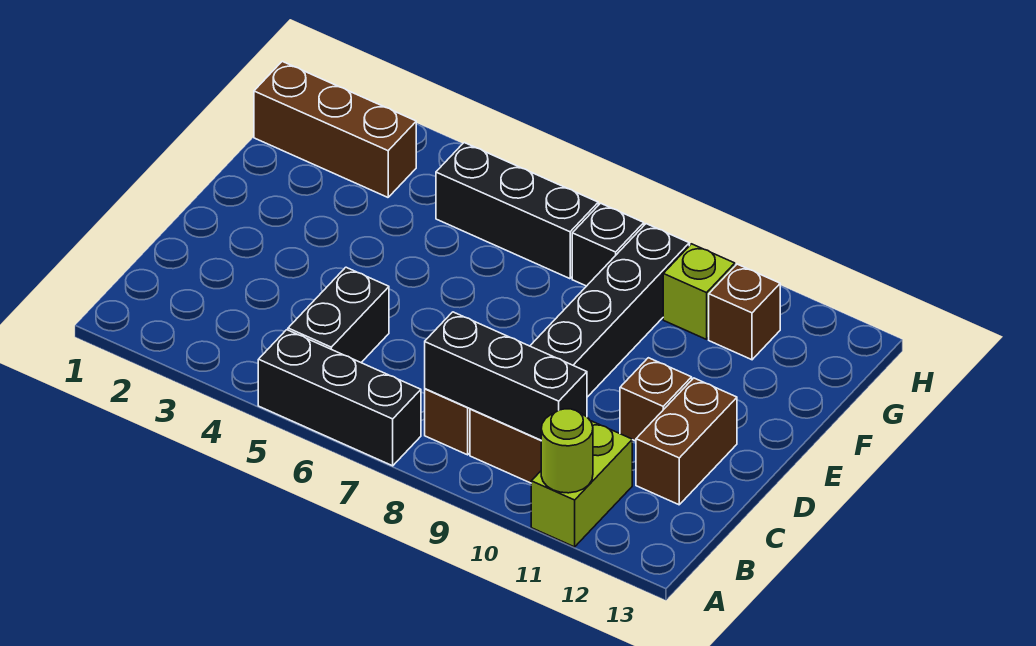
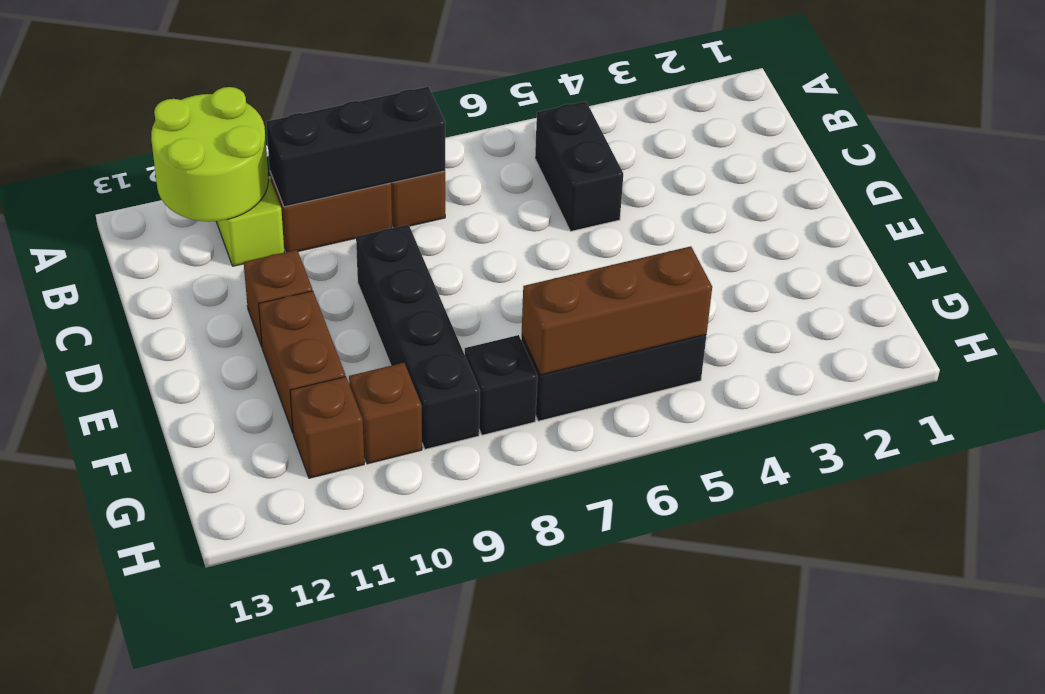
black brick A5:A7 level 1 -> none
lime round brick A11 level 2 -> lime round brick A11:B12 level 2
brown brick C12:D12 level 1 -> brown brick E11:F11 level 1
brown brick G1:G3 level 1 -> brown brick G5:G7 level 2
lime brick G10 level 1 -> brown brick G10 level 1

